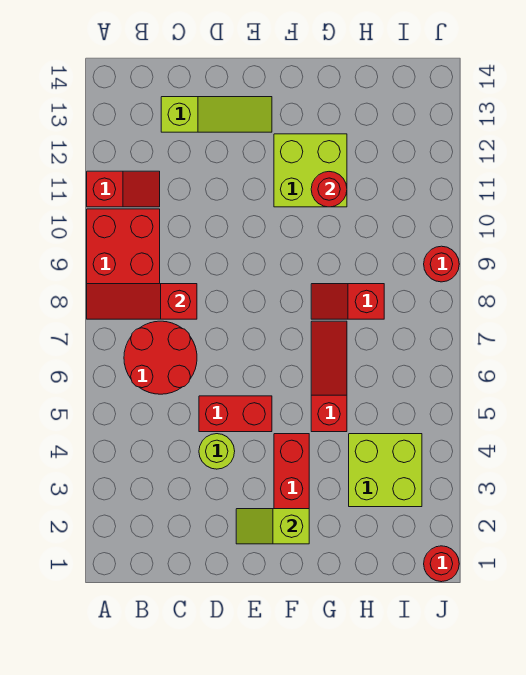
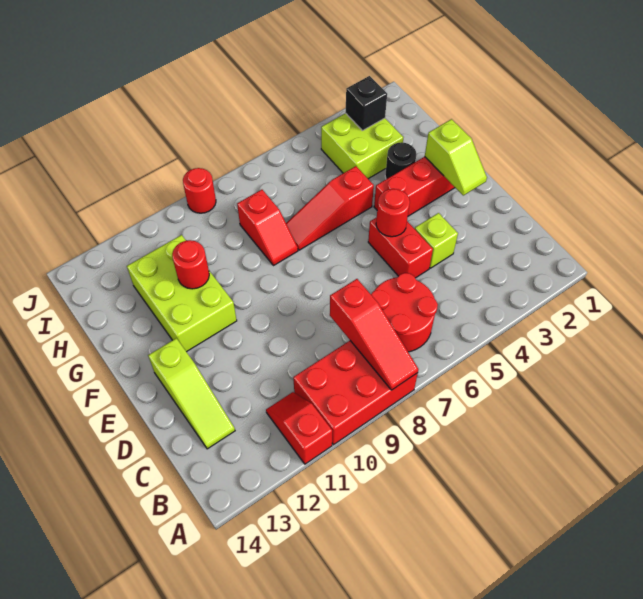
lime slope C13:E13 level 1 top C -> lime slope C13:E13 level 1 top E
lime round brick D4 level 1 -> lime brick D4 level 1
lime brick F11:G12 level 1 -> lime brick F11:H12 level 1
none -> black round brick G3 level 1
none -> black brick I3 level 2
red round brick J1 level 1 -> red round brick E5 level 2

